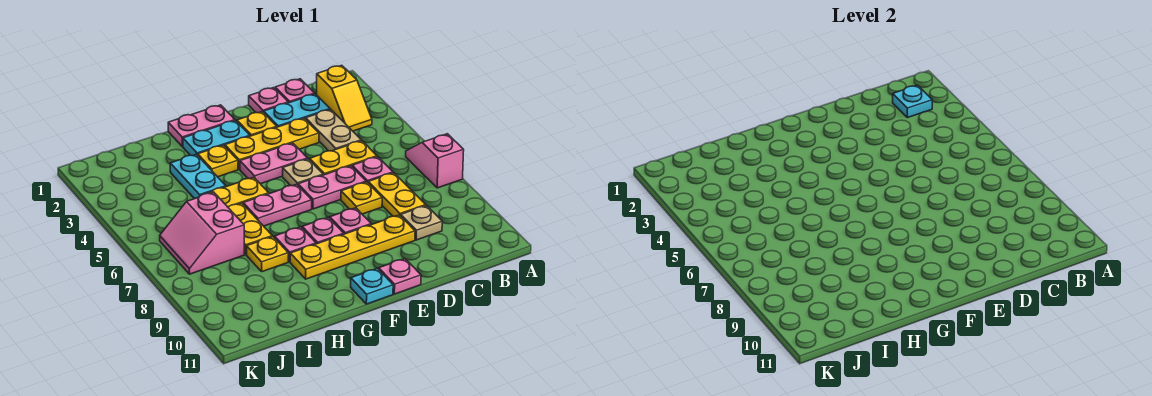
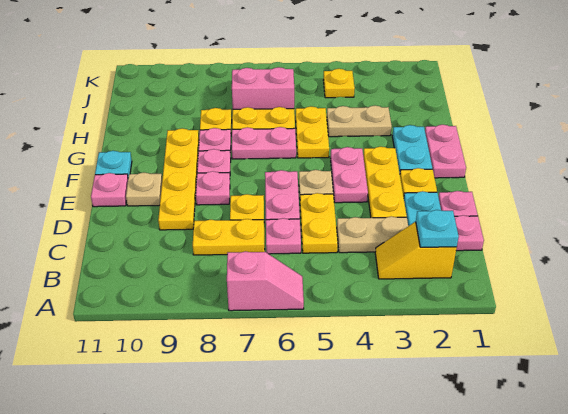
tan plate C9 level 1 -> tan plate E10 level 1
pink plate F6:G6 level 1 -> pink plate G6:G7 level 1
yellow plate G3 level 1 -> yellow plate J4 level 1
cyan plate H3:H4 level 1 -> tan plate H3:H4 level 1

